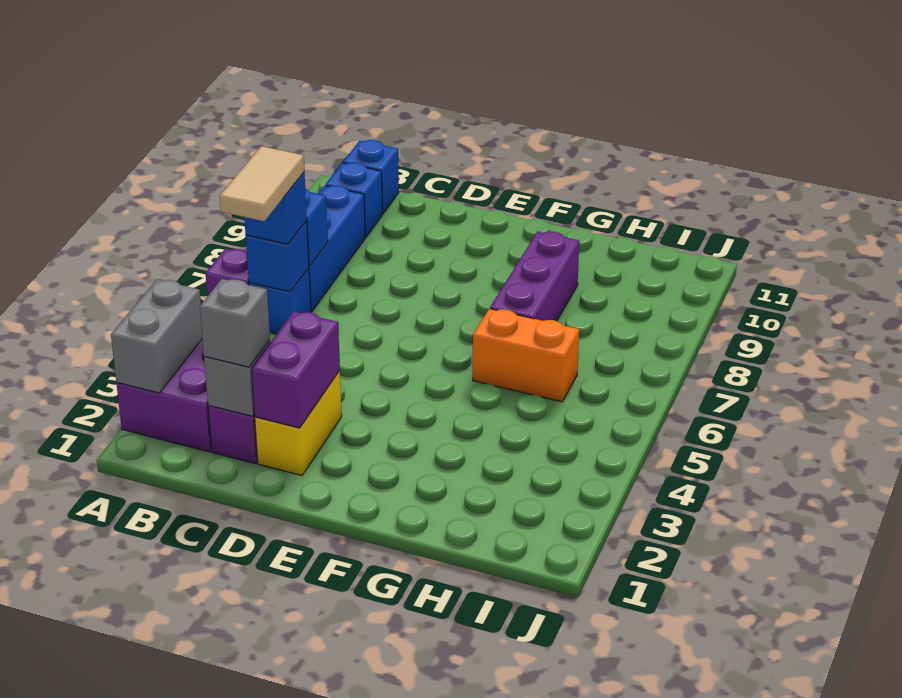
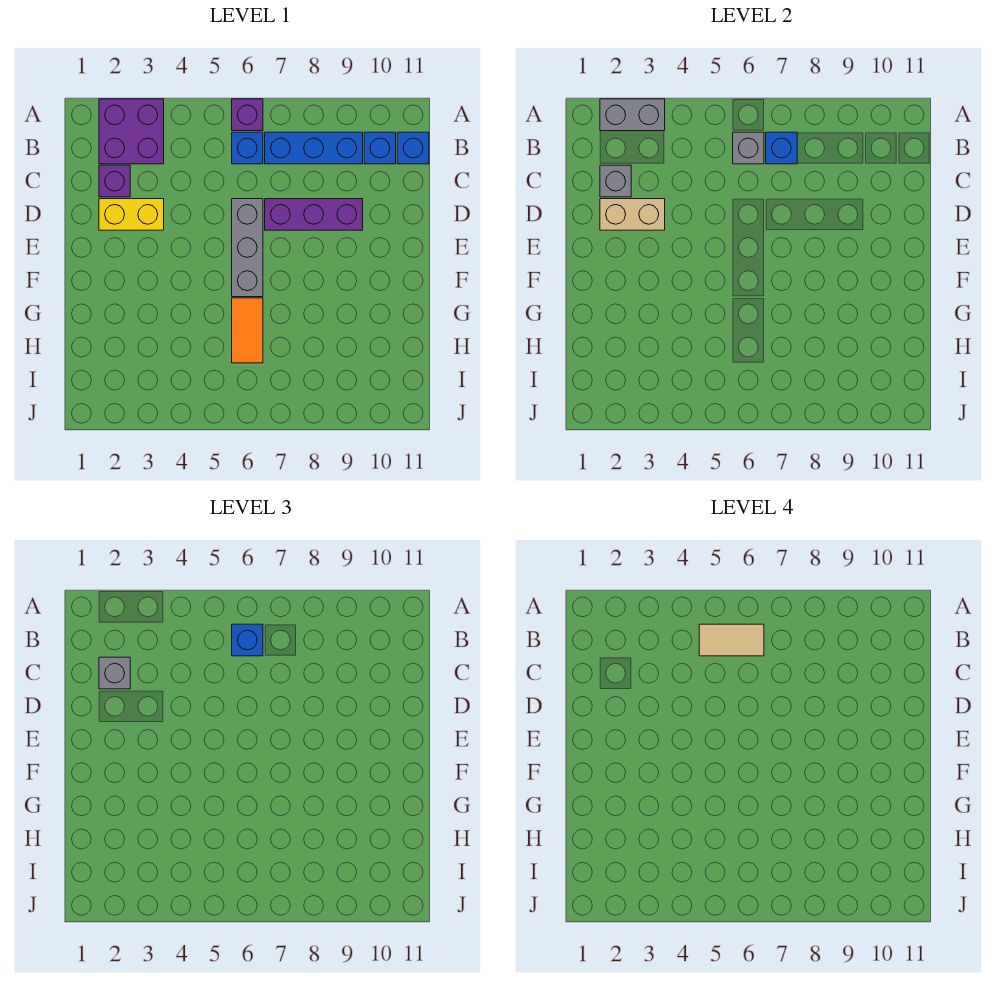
blue brick B6 level 2 -> grey brick B6 level 2
purple brick D2:D3 level 2 -> tan brick D2:D3 level 2
none -> grey brick D6:F6 level 1
orange brick G6:H6 level 1 -> orange tile G6:H6 level 1
purple brick G7:G9 level 1 -> purple brick D7:D9 level 1

